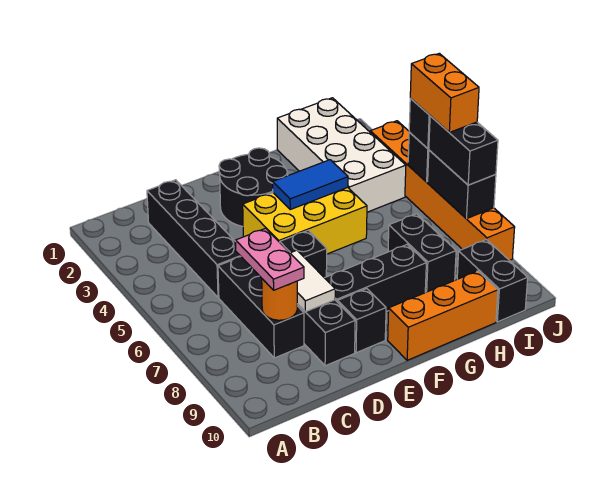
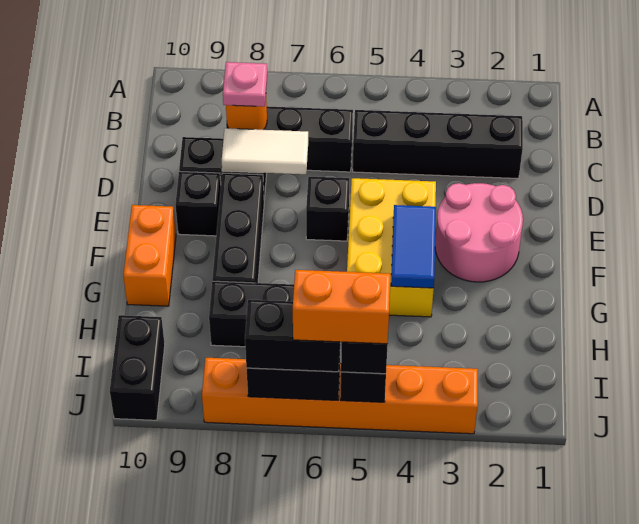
pink plate C7:C8 level 3 -> pink plate C8 level 3
black round brick E2:F3 level 1 -> pink round brick E2:F3 level 1
orange brick F10:H10 level 1 -> orange brick F10:G10 level 1
white brick H1:I4 level 1 -> none
black brick I9:I10 level 1 -> black brick I10:J10 level 1

